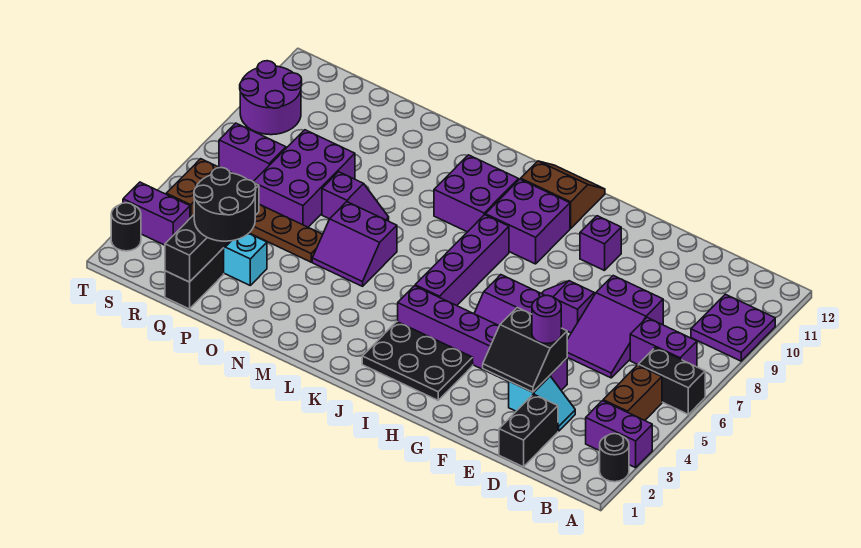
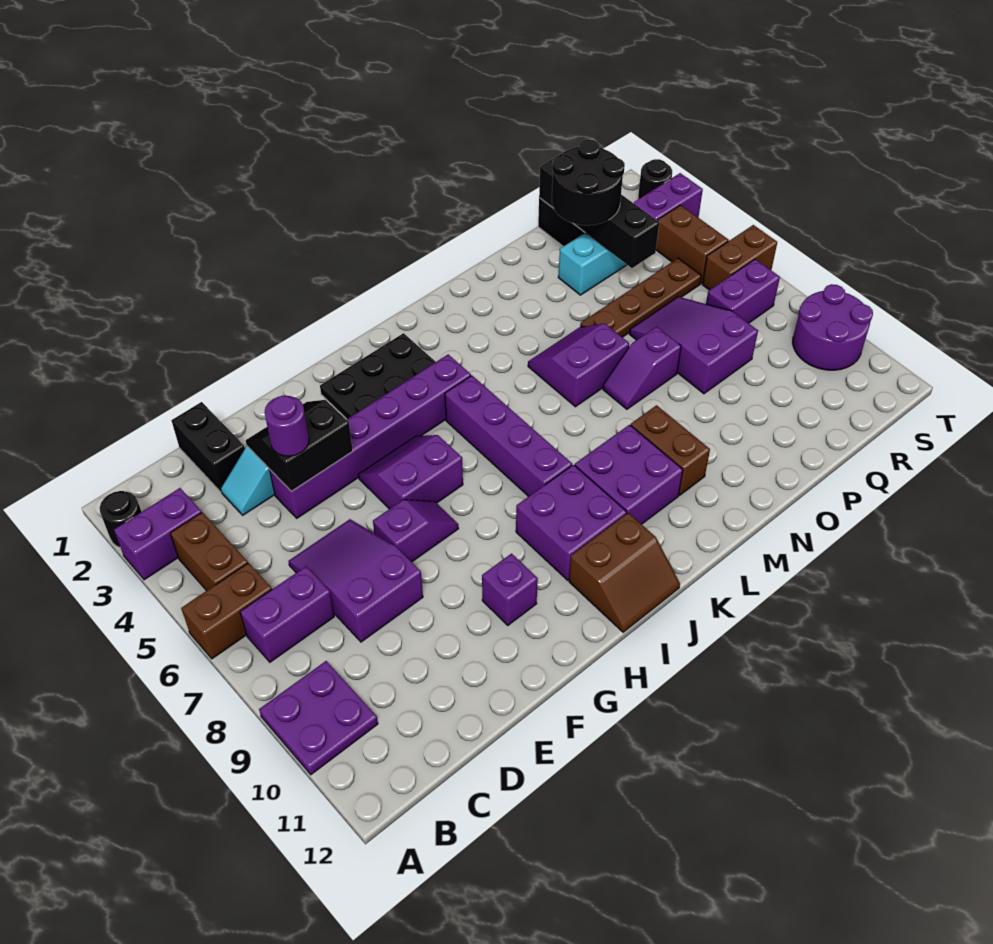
black brick A6:B6 level 1 -> brown brick A6:B6 level 1
none -> brown brick M9:M10 level 1
purple brick P6:Q8 level 1 -> purple slope P6:Q8 level 1 top 8
none -> brown brick S6:T6 level 1

